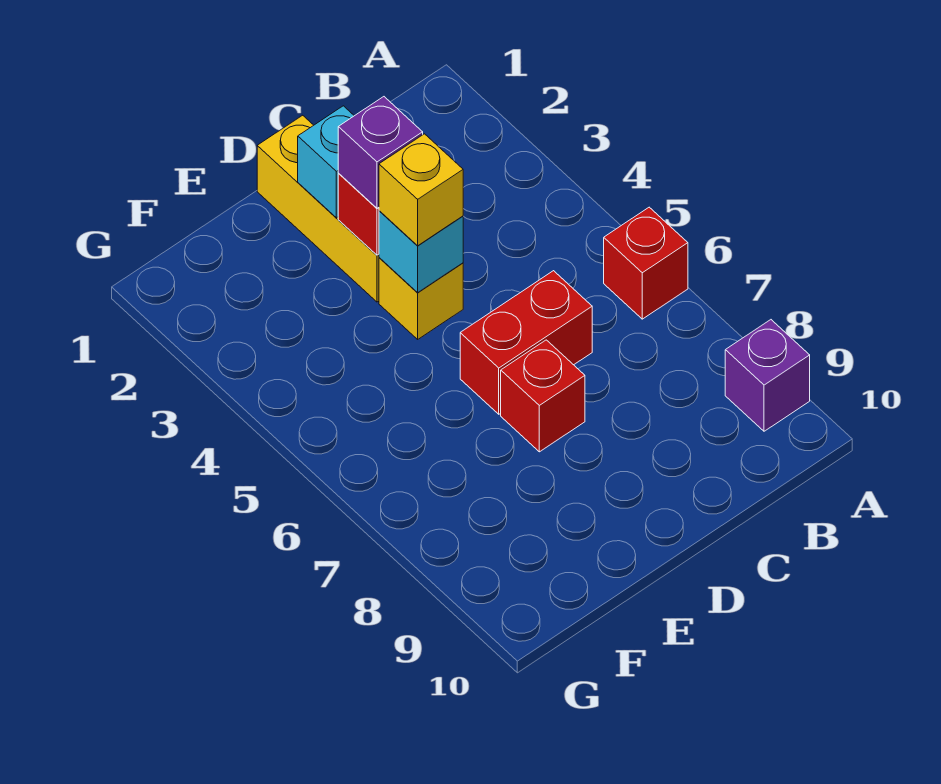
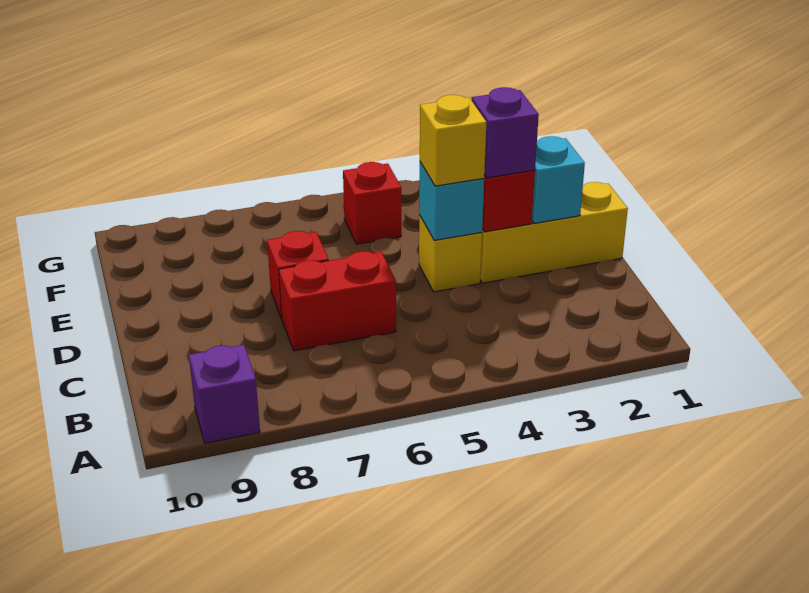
red brick A6 level 1 -> red brick F5 level 1
red brick C6:D6 level 1 -> red brick C6:C7 level 1

